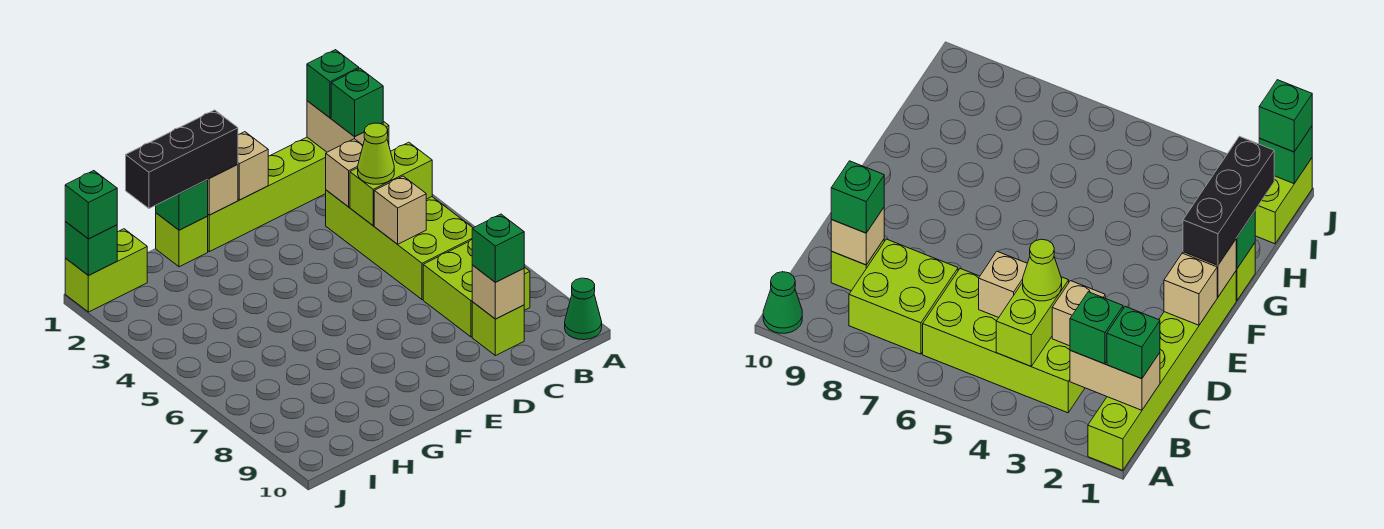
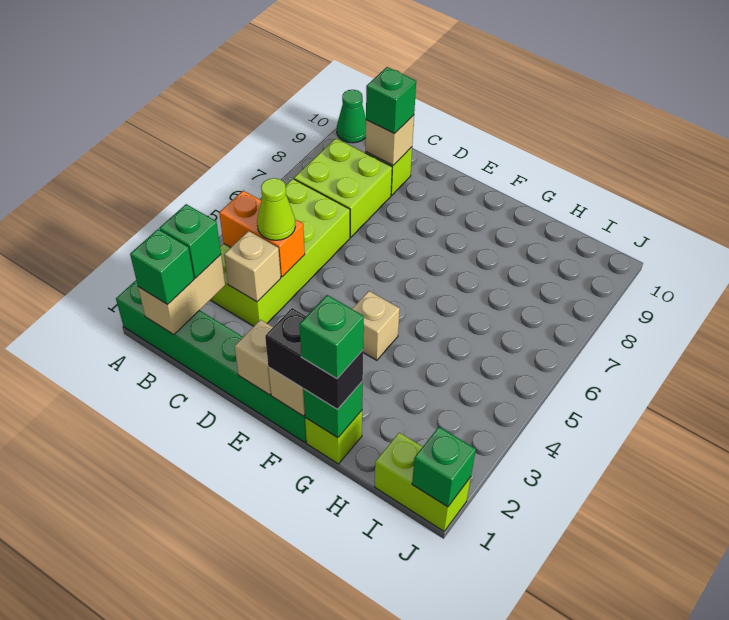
lime brick A1:F1 level 1 -> green brick A1:F1 level 1
lime brick B4:C4 level 2 -> orange brick B4:C4 level 2
tan brick C5 level 2 -> tan brick F4 level 1
black brick F1:H1 level 3 -> black brick F1:G1 level 3
green brick J1 level 3 -> green brick G1 level 4

